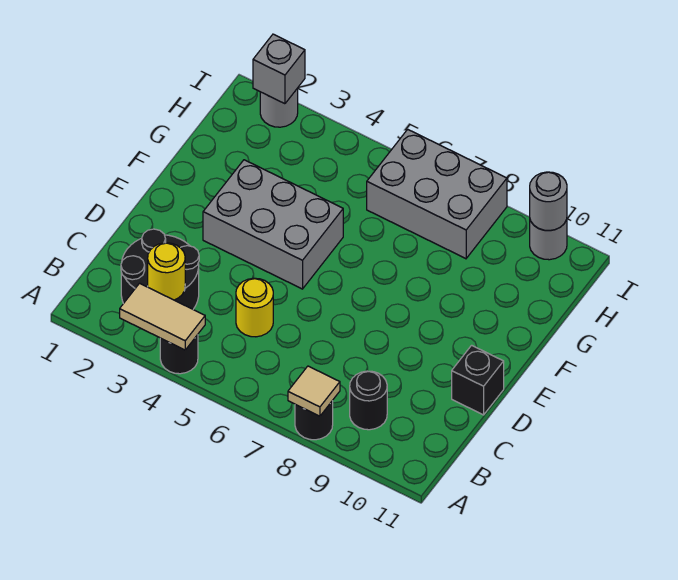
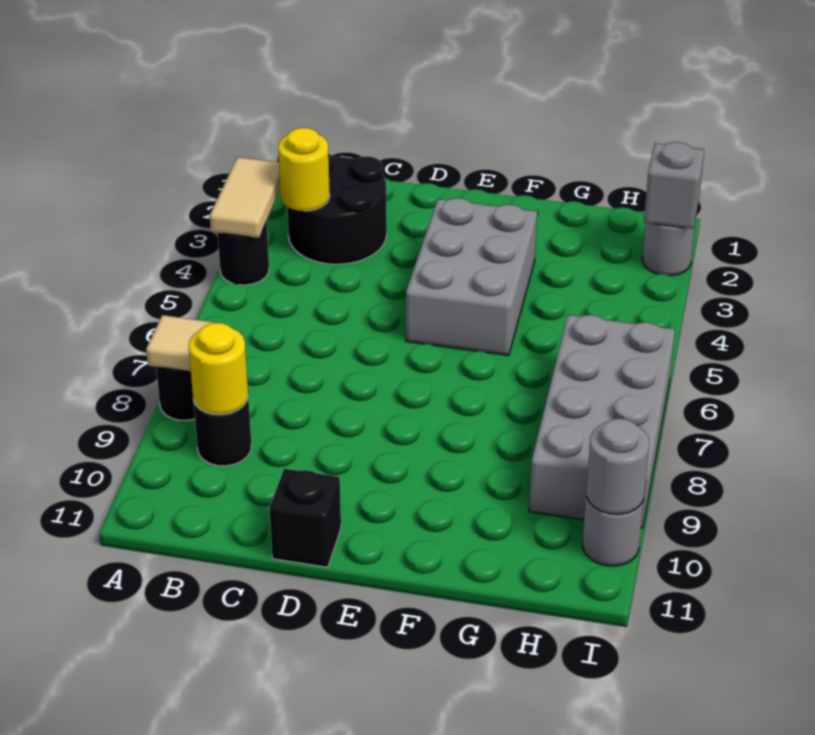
yellow round brick C5 level 1 -> yellow round brick B9 level 2
grey brick H6:I8 level 1 -> grey brick H6:I9 level 1

